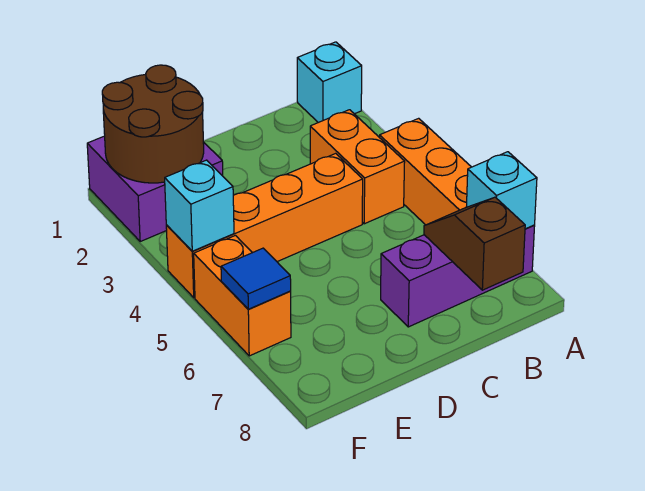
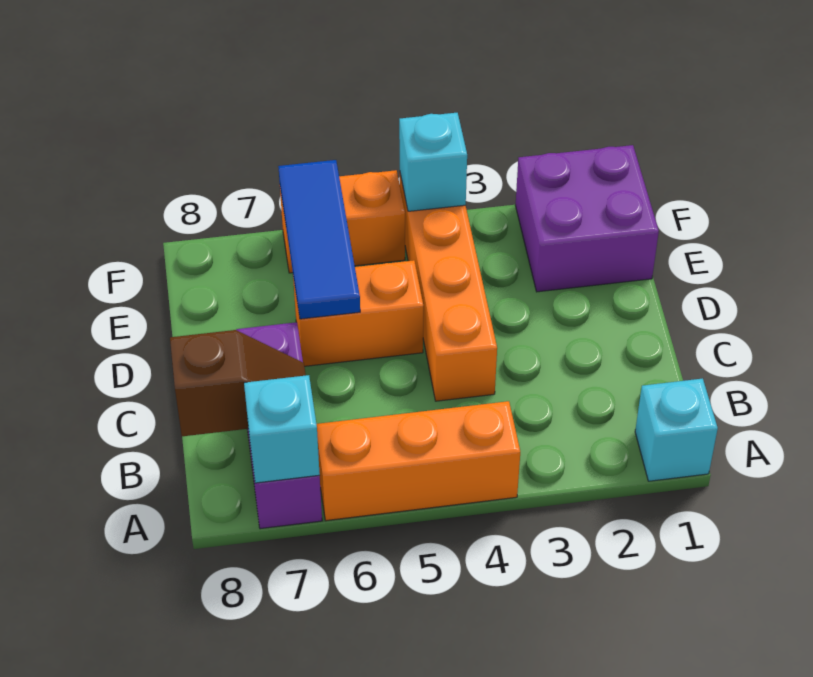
orange brick B3:B4 level 1 -> orange brick D5:D6 level 1
brown round brick E1:F2 level 2 -> none
blue tile F6 level 2 -> blue tile D6:F6 level 2

